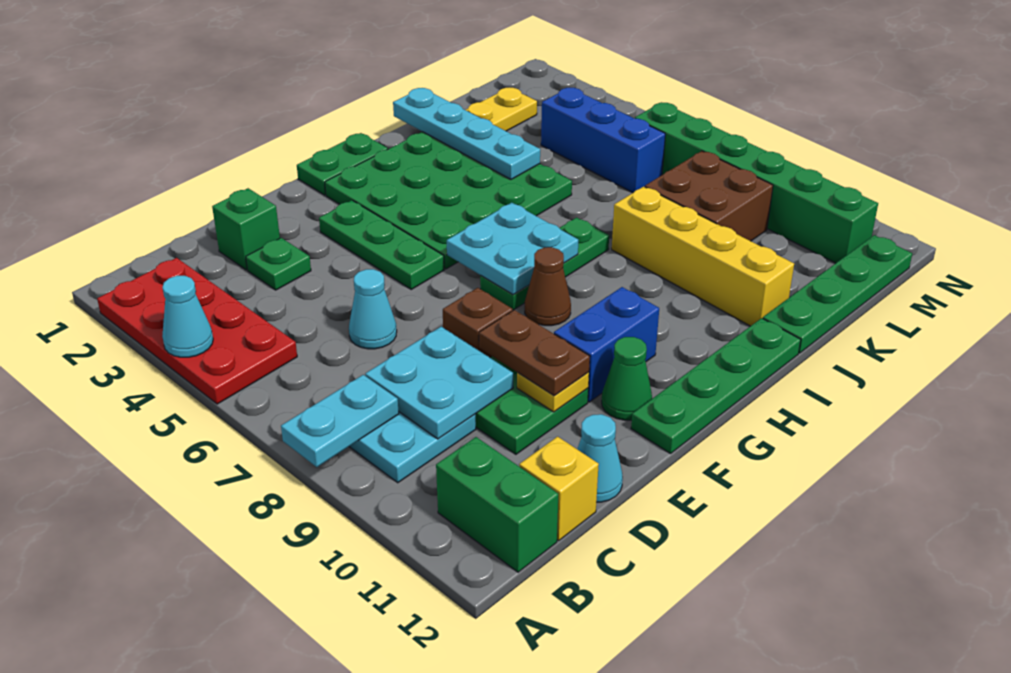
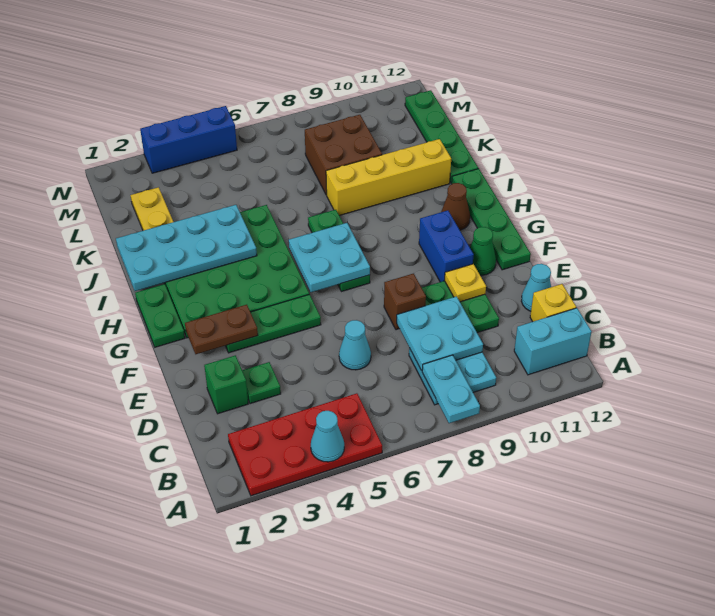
green brick B11:B12 level 1 -> cyan brick B11:B12 level 1
brown plate E9:E10 level 3 -> brown plate F2:F3 level 2
brown cone G8 level 1 -> brown cone H11 level 1
cyan plate J1:J4 level 2 -> cyan plate I1:J4 level 2
blue brick L4:L6 level 1 -> blue brick N3:N5 level 1
green brick M6:M11 level 1 -> none

